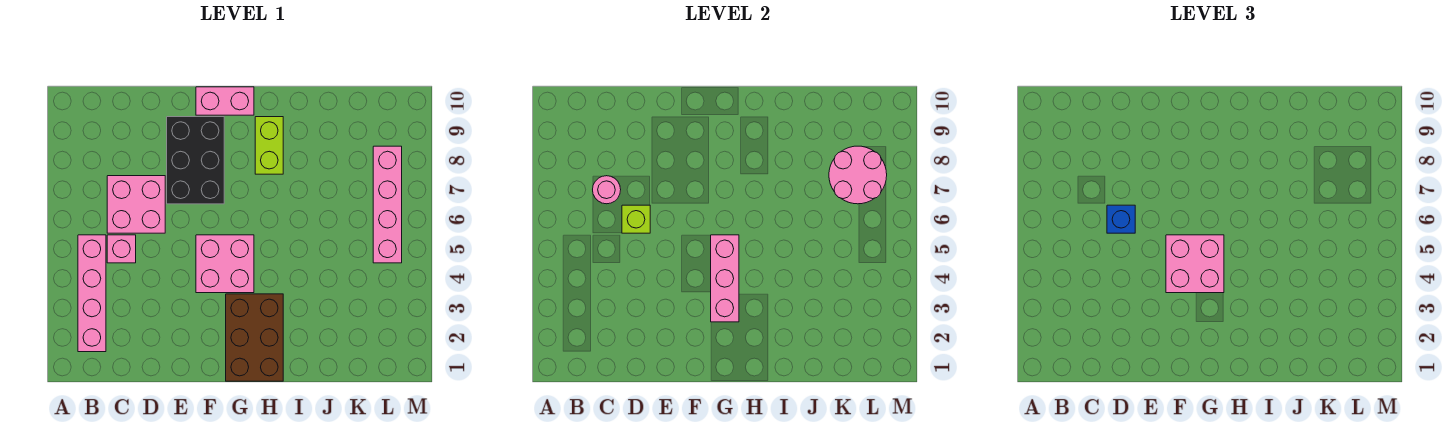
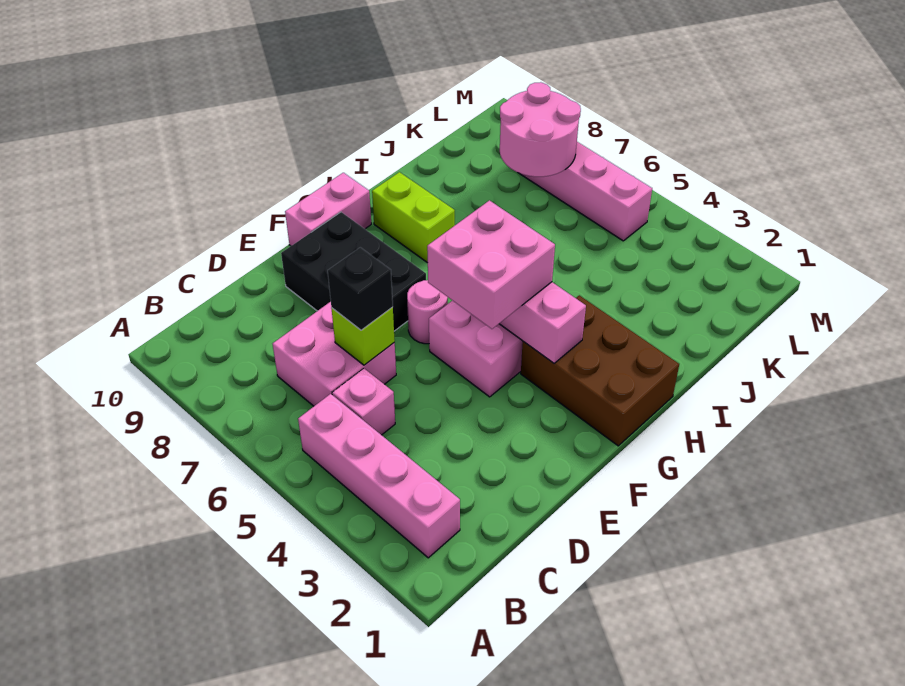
pink round brick C7 level 2 -> pink round brick F6 level 1
blue brick D6 level 3 -> black brick D6 level 3

